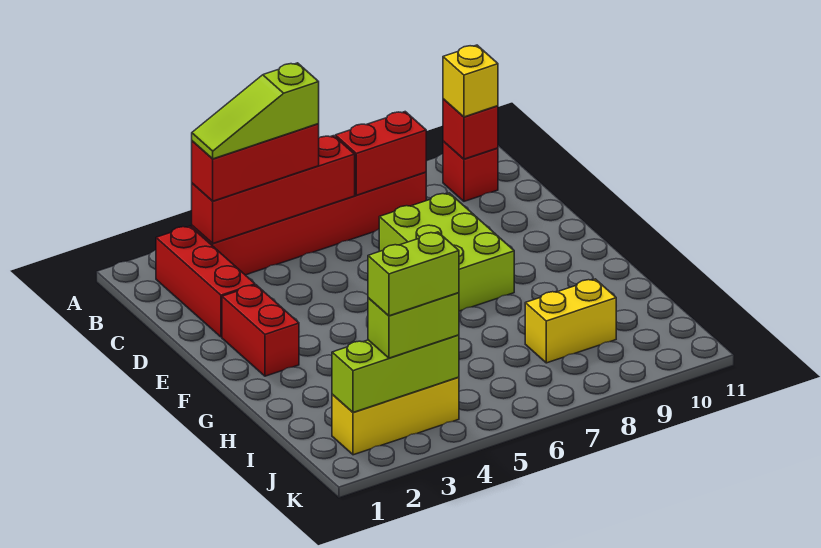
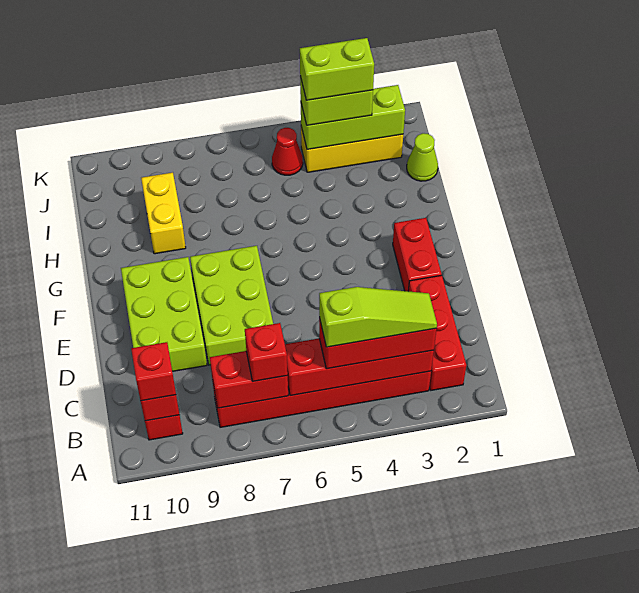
none -> red brick B7 level 3
yellow brick B10 level 3 -> red brick B10 level 3
none -> lime brick D9:F10 level 1
none -> lime cone I1 level 1
yellow brick I8:I9 level 1 -> yellow brick H9:I9 level 1
none -> red cone J5 level 1

